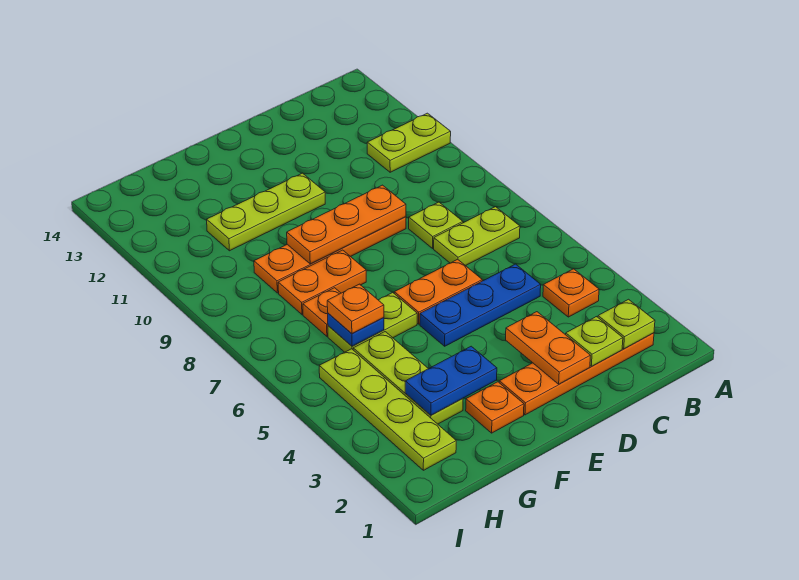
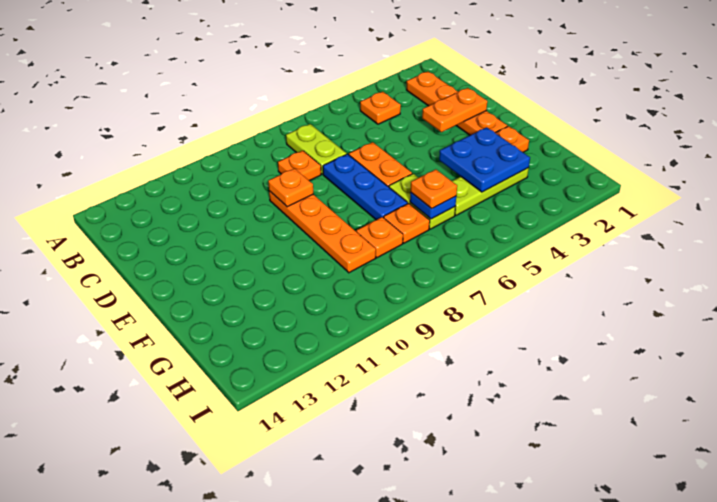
lime plate A11:B11 level 1 -> none
lime plate B2 level 2 -> none
lime plate C2 level 2 -> none
blue plate C5:E5 level 1 -> blue plate D7:F7 level 1
lime plate C8 level 1 -> orange plate C8 level 1
orange plate D9:F9 level 2 -> orange plate D9 level 2
lime plate E11:G11 level 1 -> none
blue plate F3:G3 level 2 -> blue plate F3:G4 level 2
orange plate F8:G8 level 1 -> orange plate G8 level 1
lime plate H2:H5 level 1 -> none

